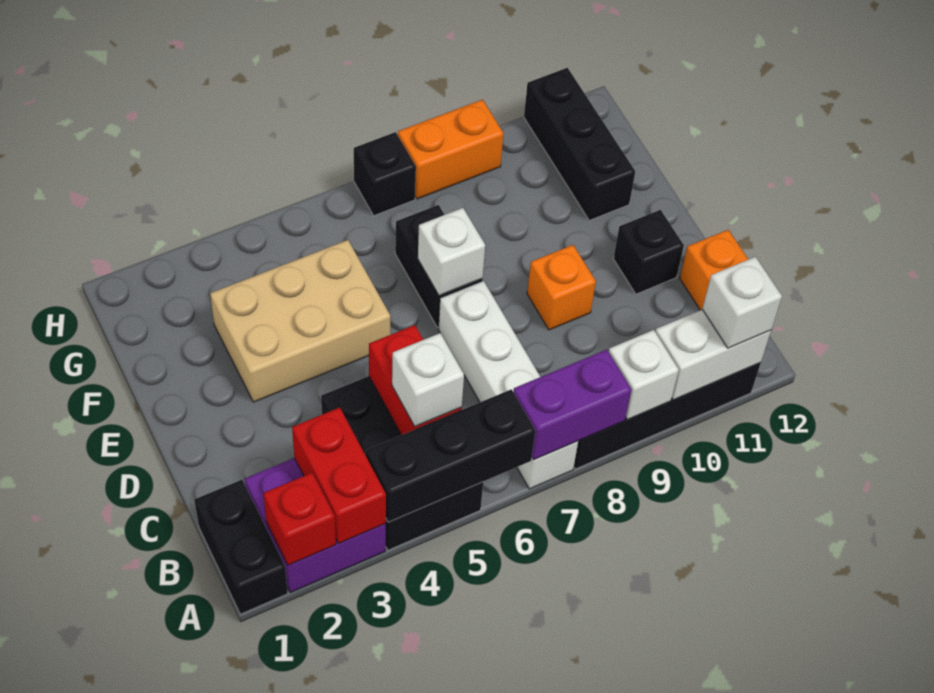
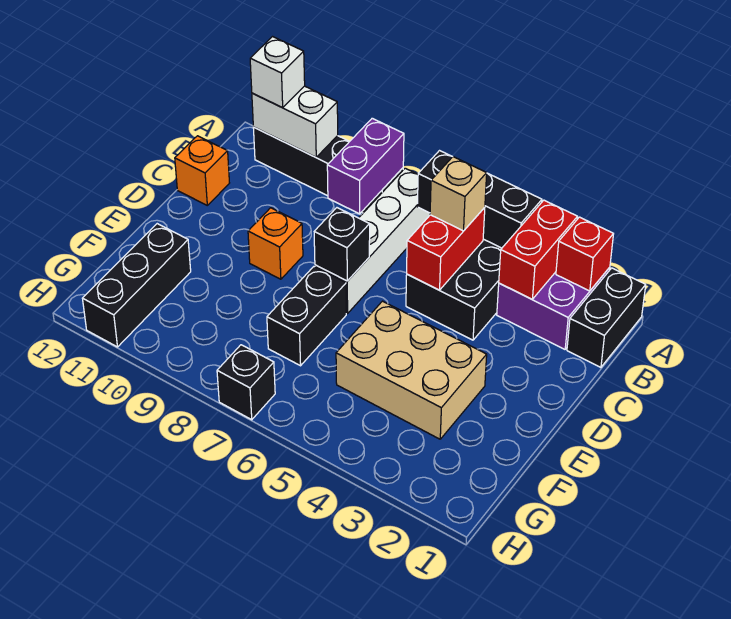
purple brick A7:A8 level 2 -> purple brick A8:B8 level 2
white brick A9 level 2 -> none
white brick B5 level 3 -> tan brick B5 level 3
black brick D11 level 1 -> black brick D7 level 2
white brick E7 level 2 -> none
orange brick H8:H9 level 1 -> none

